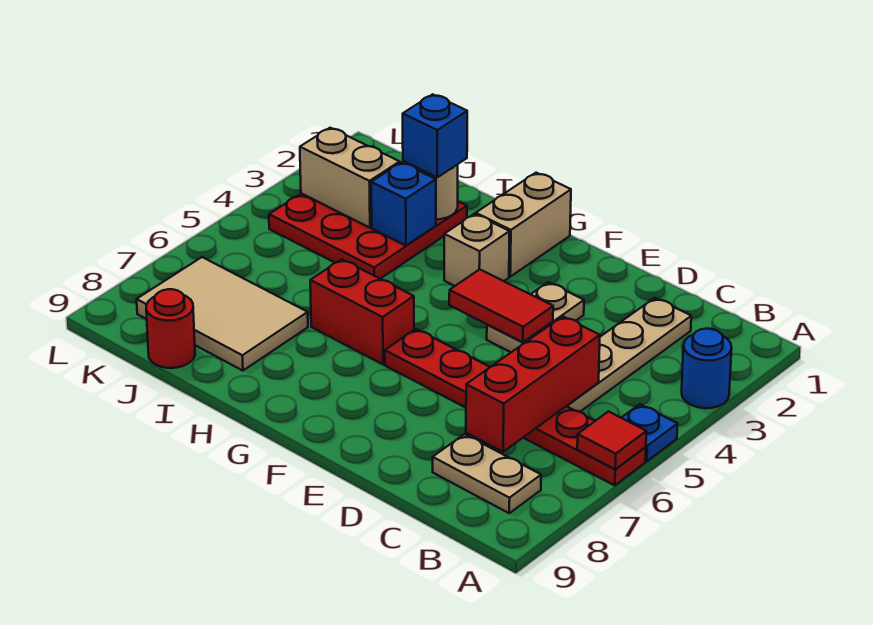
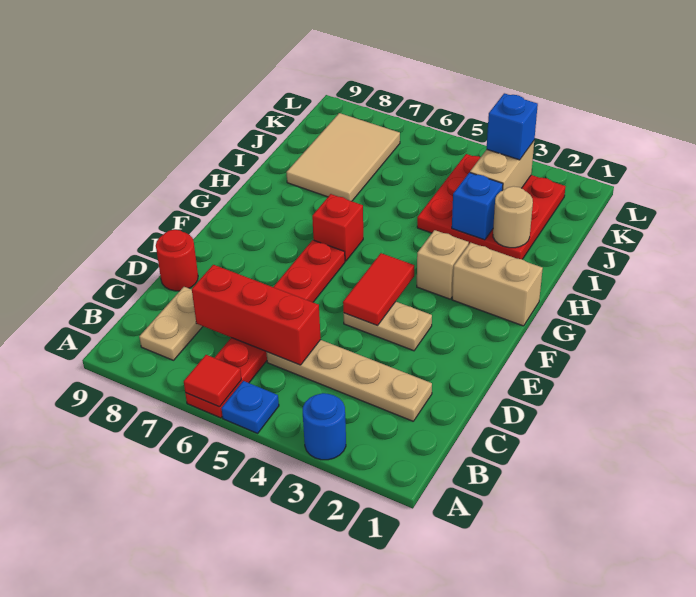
red brick G6:H6 level 1 -> red brick G6 level 1
blue brick I2 level 3 -> blue brick K3 level 3
red round brick J9 level 1 -> red round brick D9 level 1

